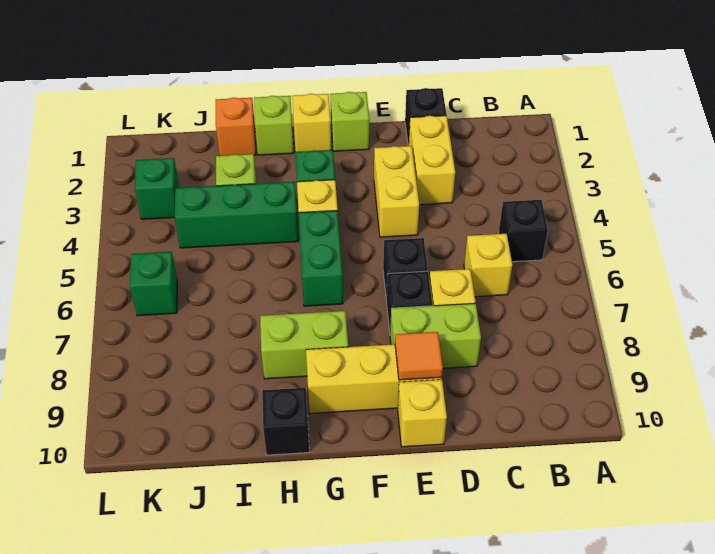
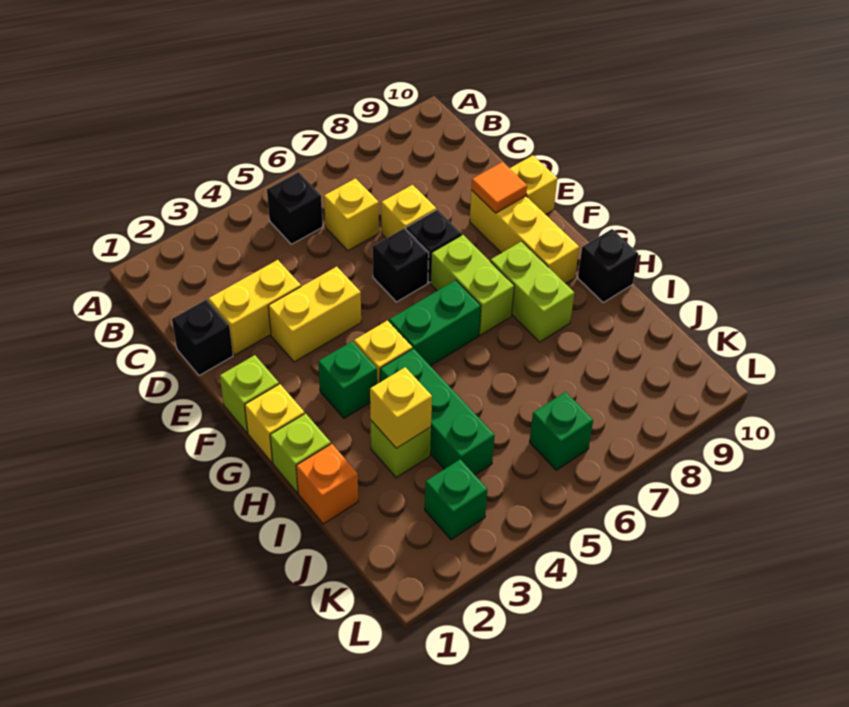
lime brick D8:E8 level 1 -> lime brick F7:G7 level 1
none -> yellow brick I3 level 2

